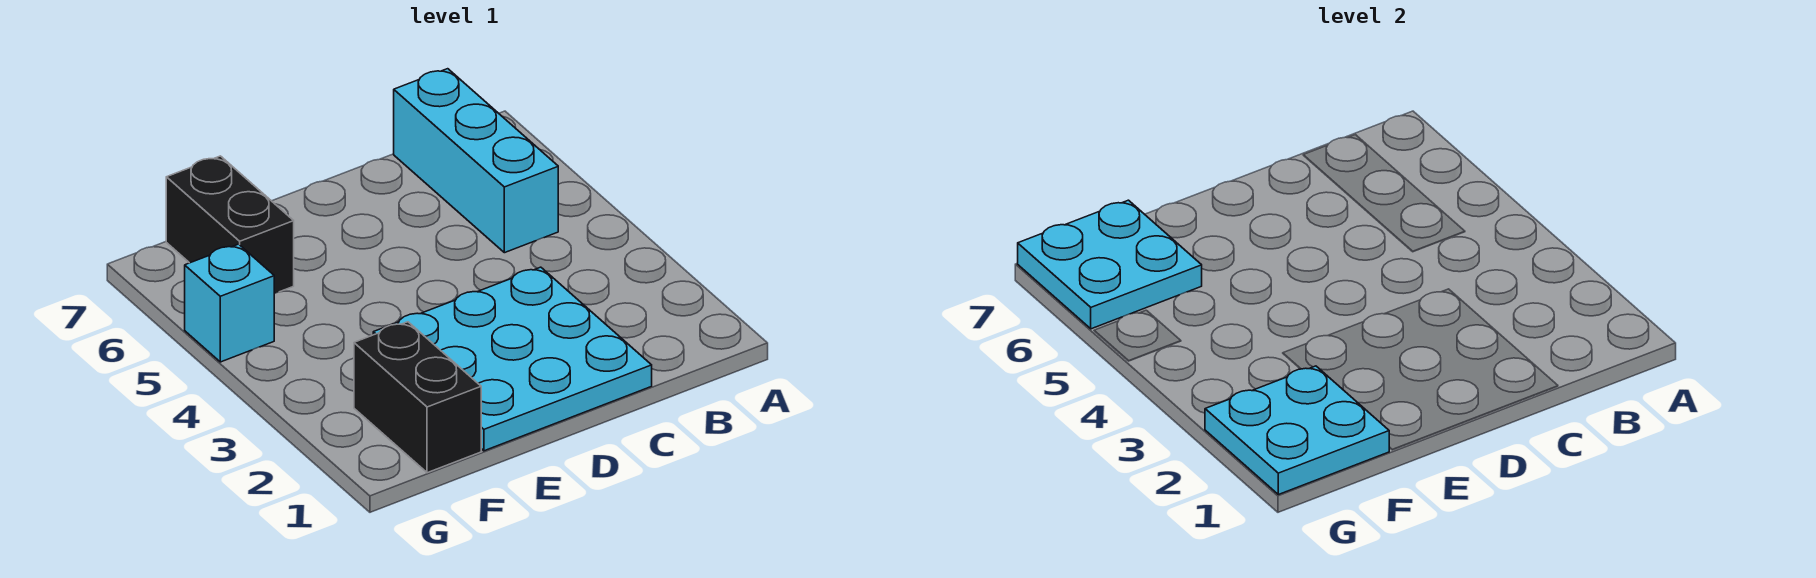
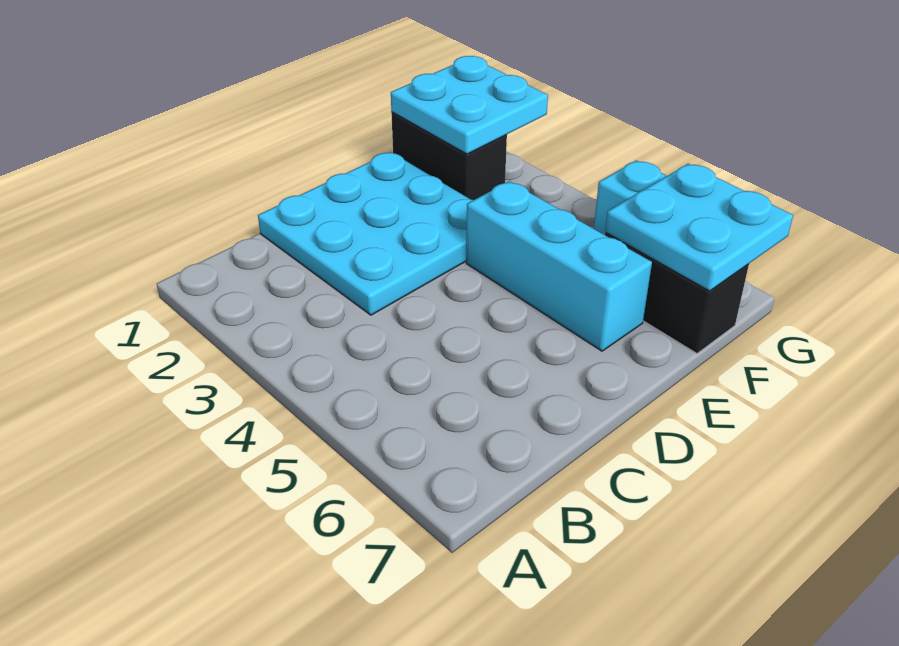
cyan brick B5:B7 level 1 -> cyan brick E4:E6 level 1

